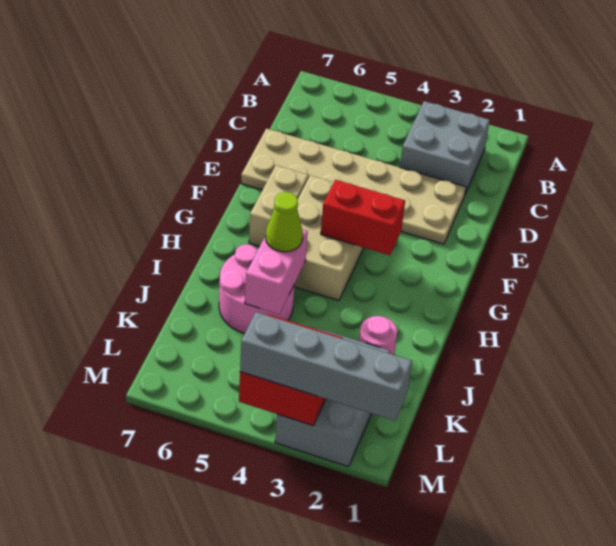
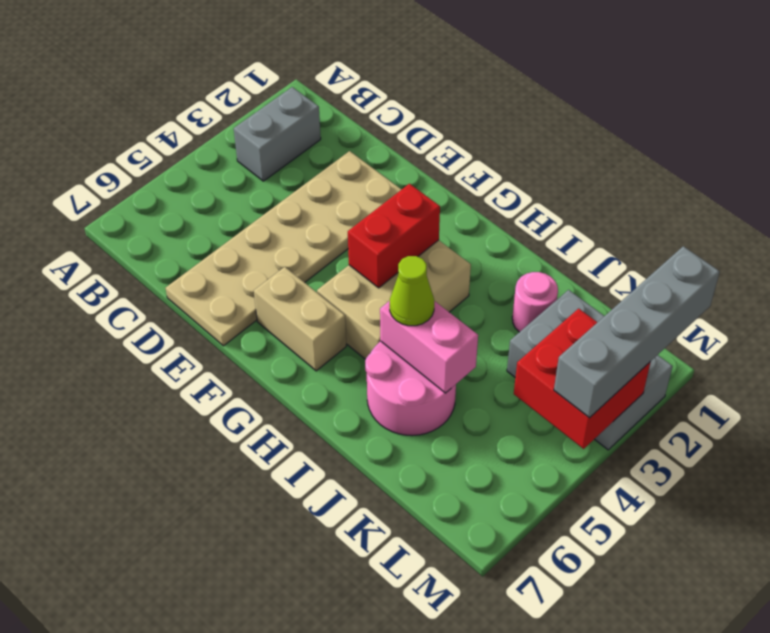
grey brick B2:C3 level 1 -> grey brick B2:B3 level 1
tan brick F4:H5 level 1 -> tan brick G3:H5 level 1

